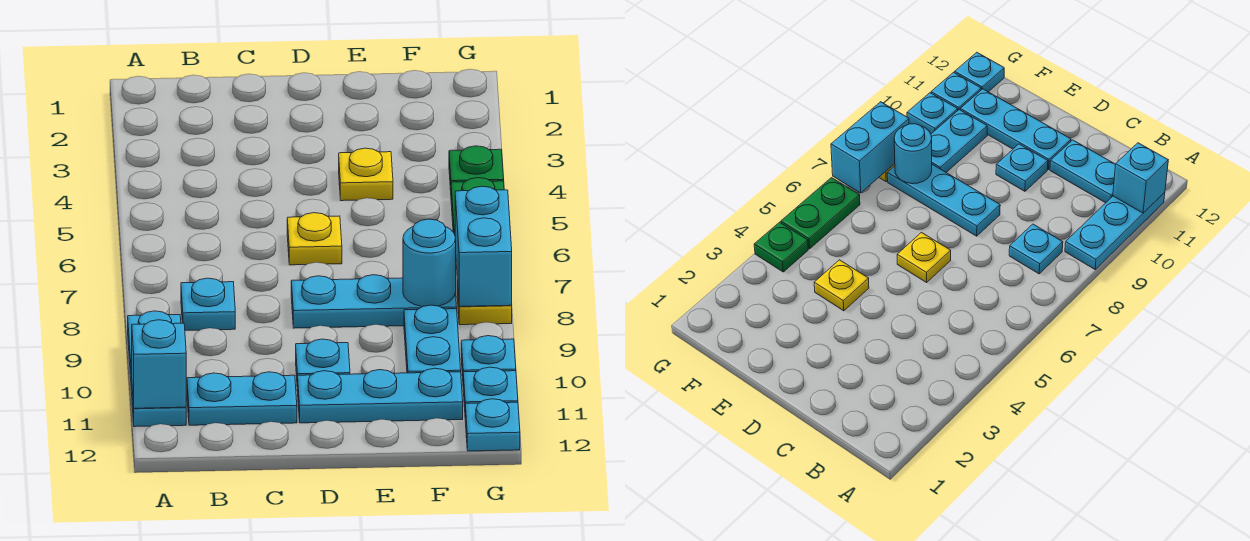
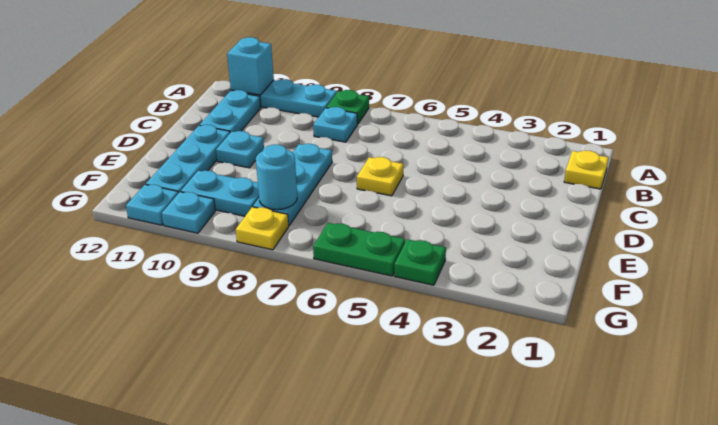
none -> green plate A8 level 1
yellow plate E4 level 1 -> yellow plate B1 level 1
cyan brick G7:G8 level 2 -> none
cyan plate G12 level 1 -> none

